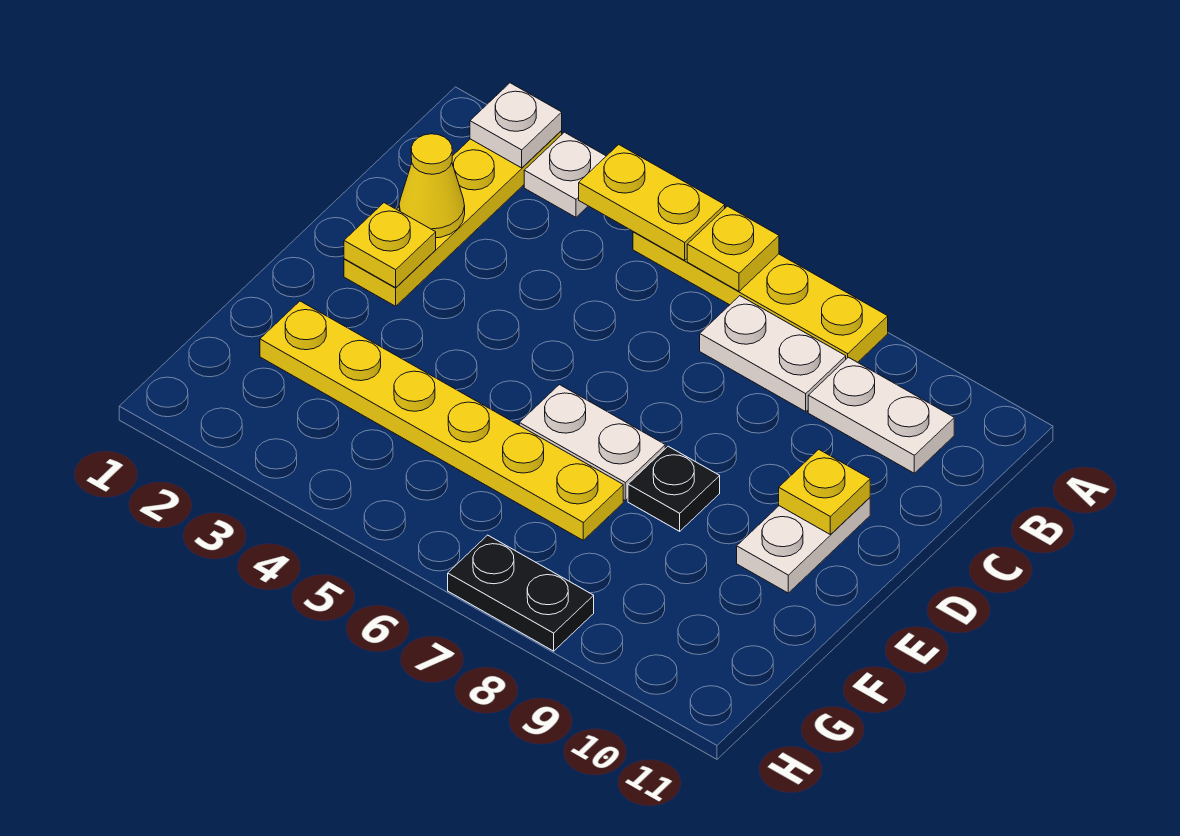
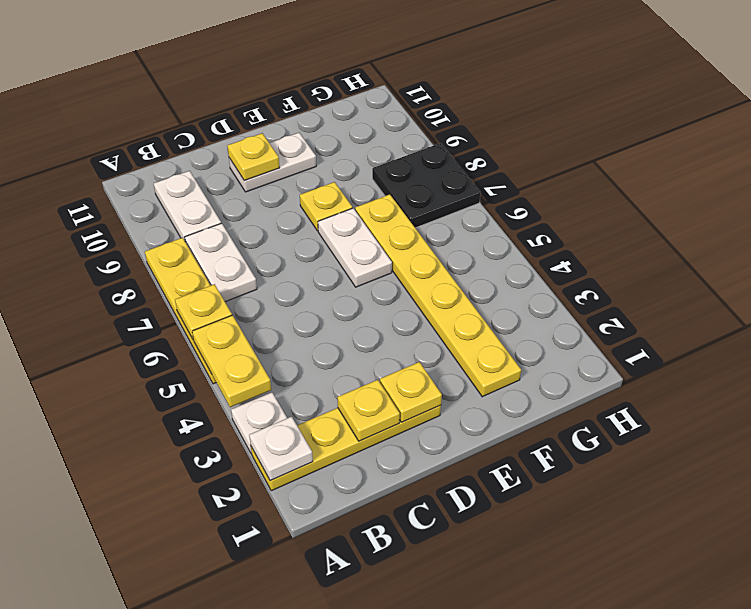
yellow cone C2 level 2 -> yellow plate C2 level 2
black plate E8 level 1 -> yellow plate E8 level 1
black plate H7:H8 level 1 -> black plate G7:H8 level 1

